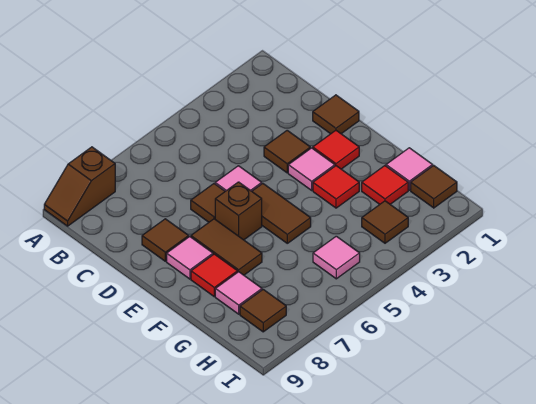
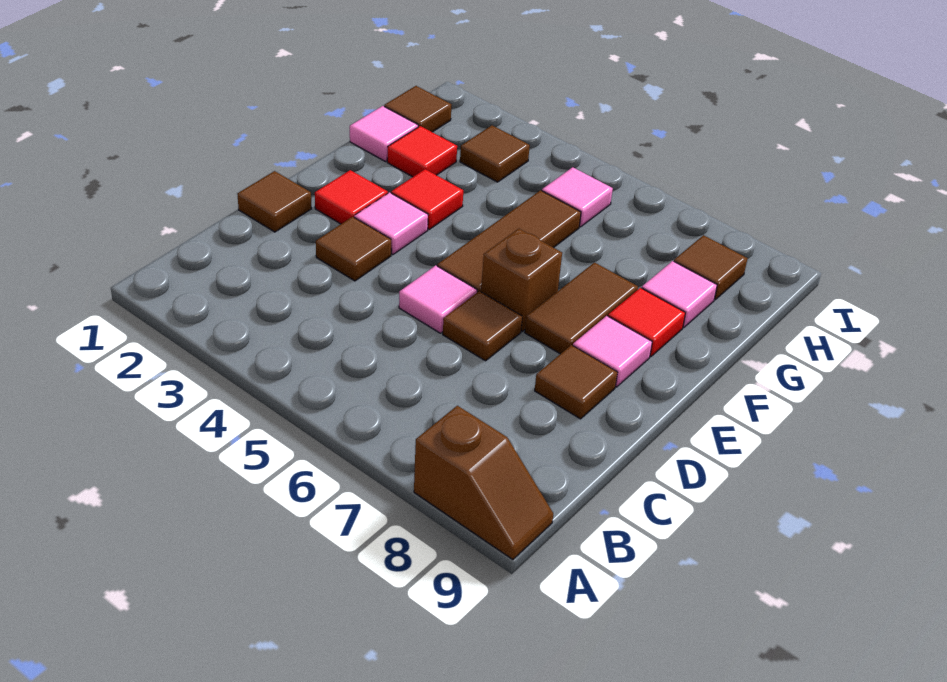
brown tile E5:F5 level 1 -> brown tile E5:G5 level 1

